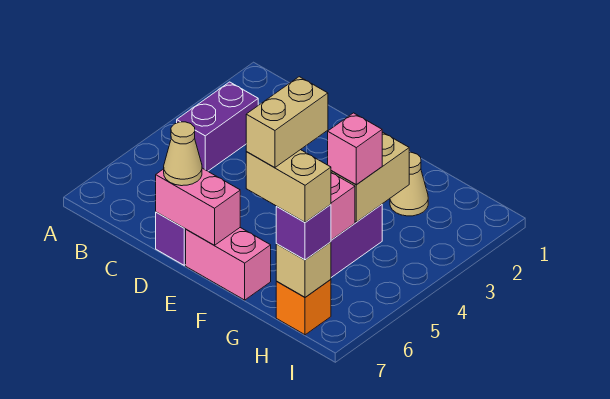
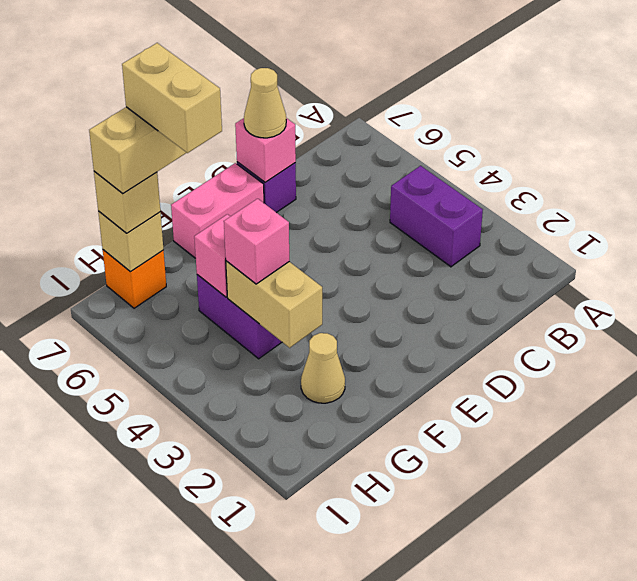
pink brick D7:E7 level 2 -> pink brick D7 level 2
purple brick H7 level 3 -> tan brick H7 level 3

